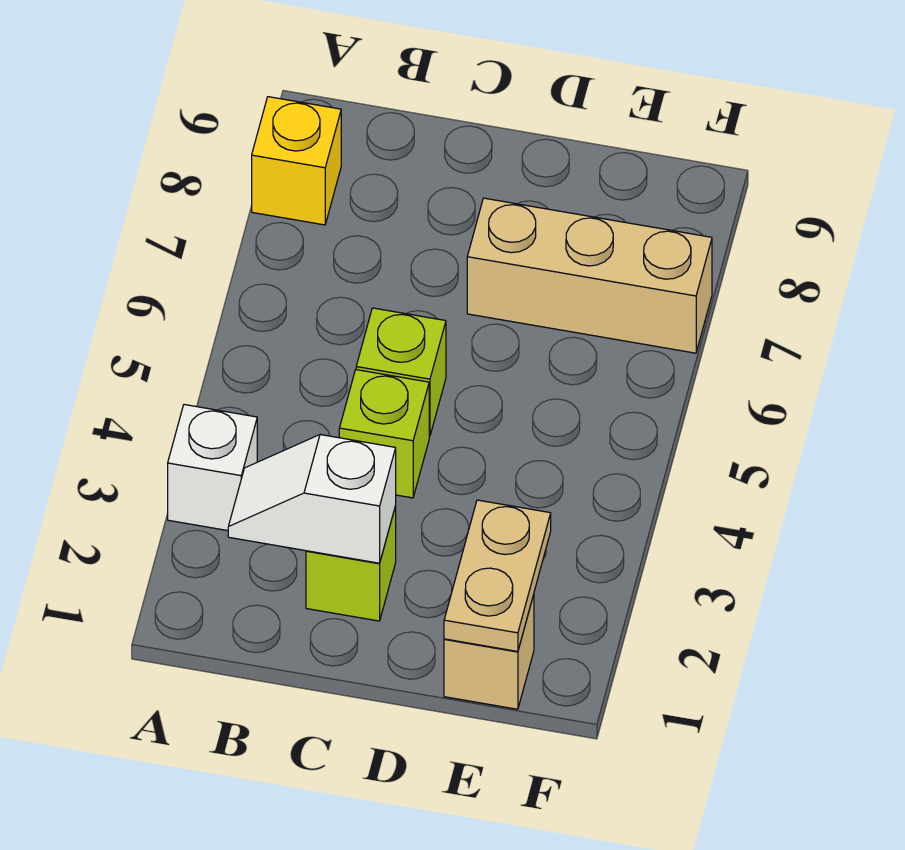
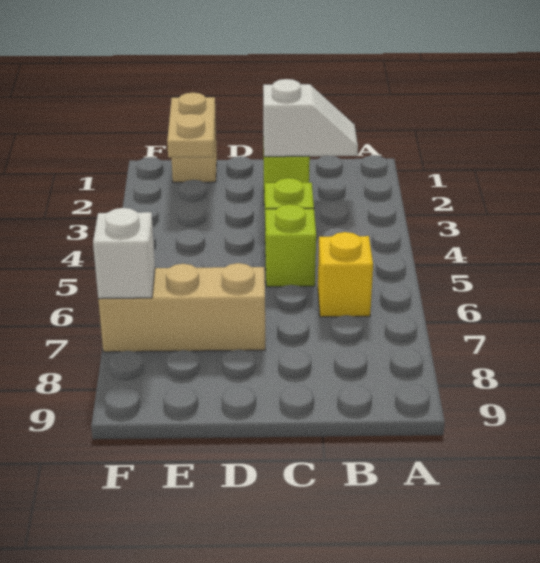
white brick A3 level 1 -> white brick F7 level 2
yellow brick A8 level 1 -> yellow brick B6 level 1

